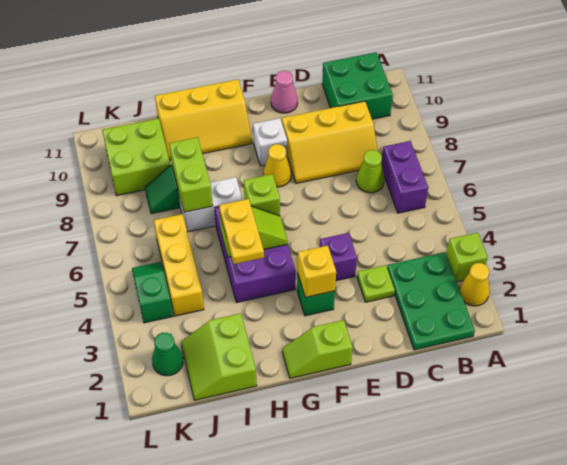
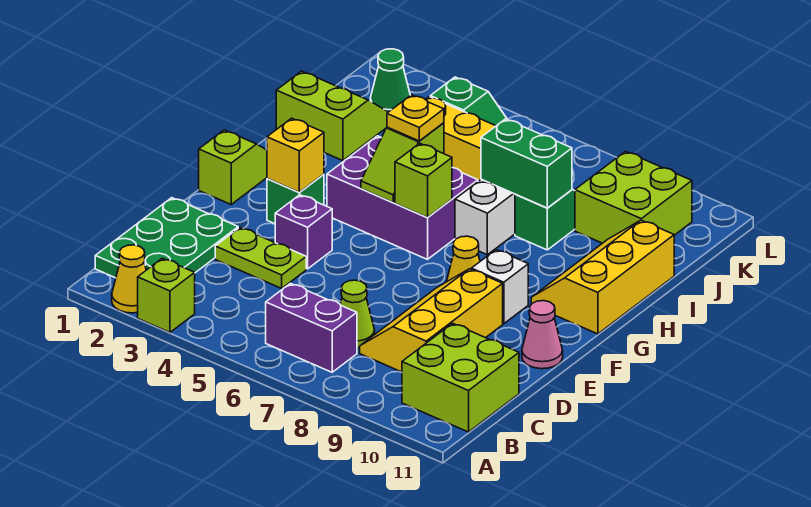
green plate B1:C3 level 1 -> green plate B1:D2 level 1
green brick B10:C11 level 1 -> lime brick B10:C11 level 1
lime plate D3 level 1 -> lime plate D3:D4 level 1
yellow plate H4:H5 level 3 -> yellow plate H5 level 3
lime brick I7:I8 level 2 -> green brick I7:I8 level 2

